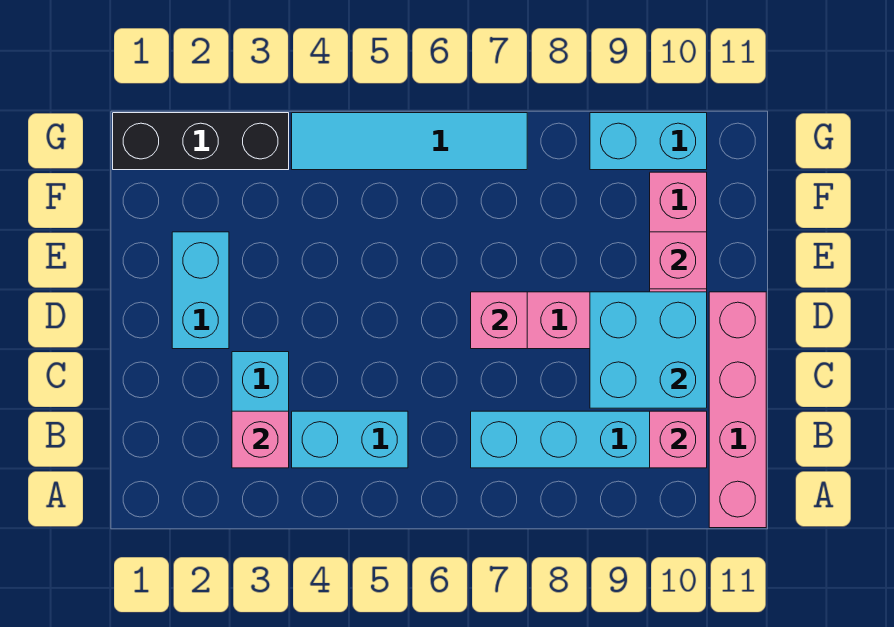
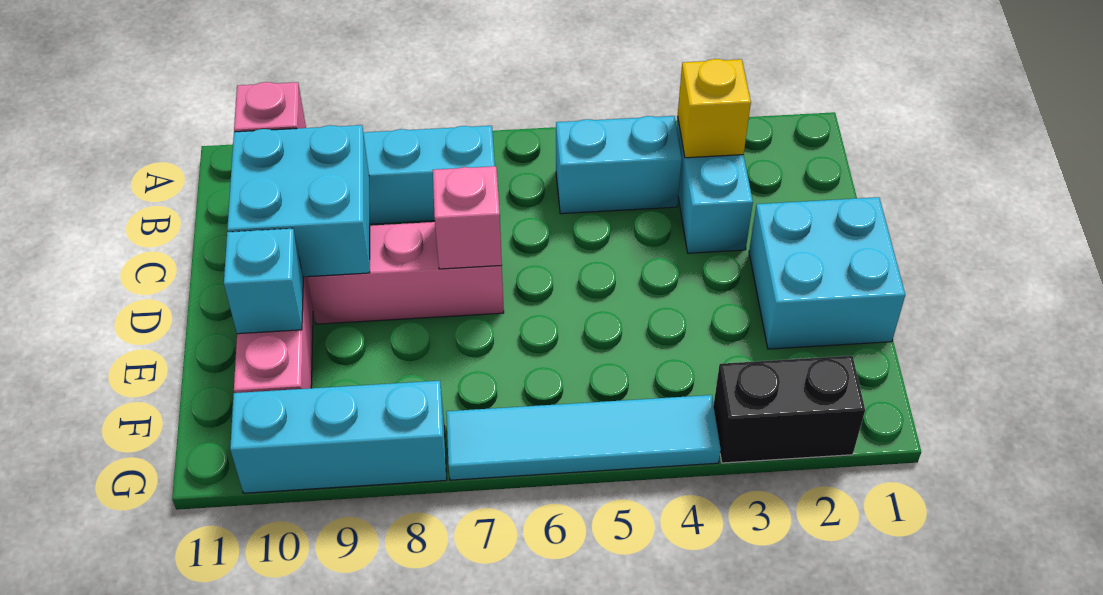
pink brick A11:D11 level 1 -> none
pink brick B3 level 2 -> yellow brick B3 level 2
cyan brick D2:E2 level 1 -> cyan brick D1:E2 level 1
pink brick E10 level 2 -> cyan brick E10 level 2
black brick G1:G3 level 1 -> black brick G2:G3 level 1
cyan brick G9:G10 level 1 -> cyan brick G8:G10 level 1

